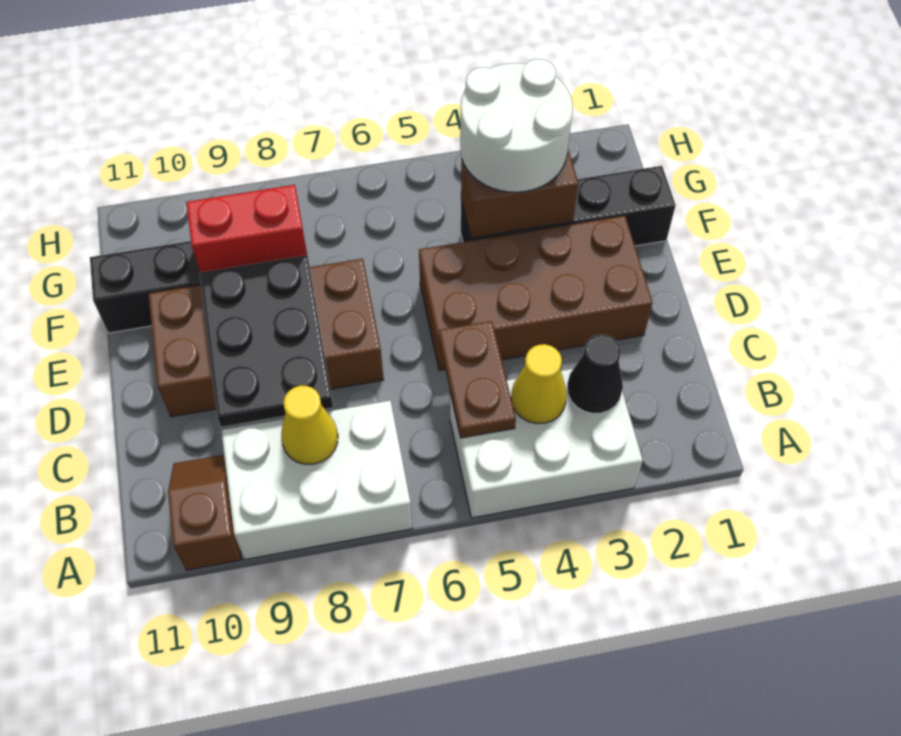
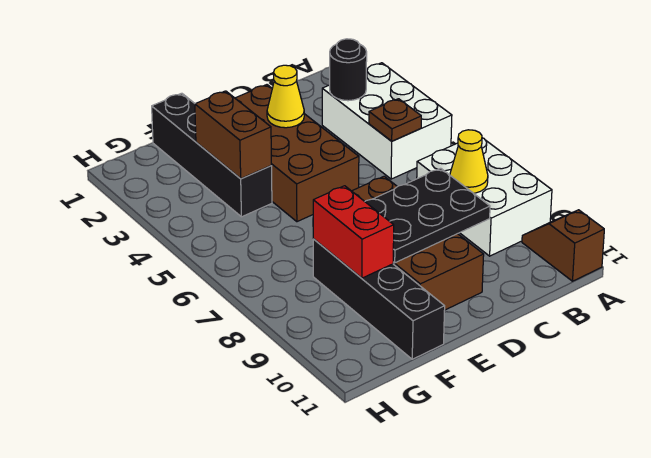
brown slope A10:B10 level 1 top A -> brown slope A10:A11 level 1 top 11
black cone B3 level 2 -> black round brick B3 level 2
yellow cone B4 level 2 -> yellow cone D3 level 2
brown plate B5:C5 level 2 -> brown plate B5 level 2
white round brick F3:G4 level 3 -> none

